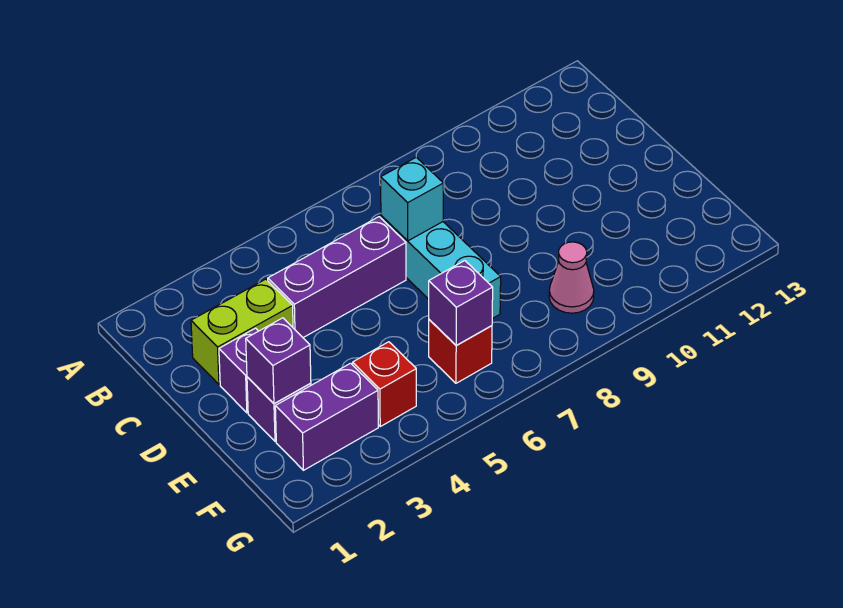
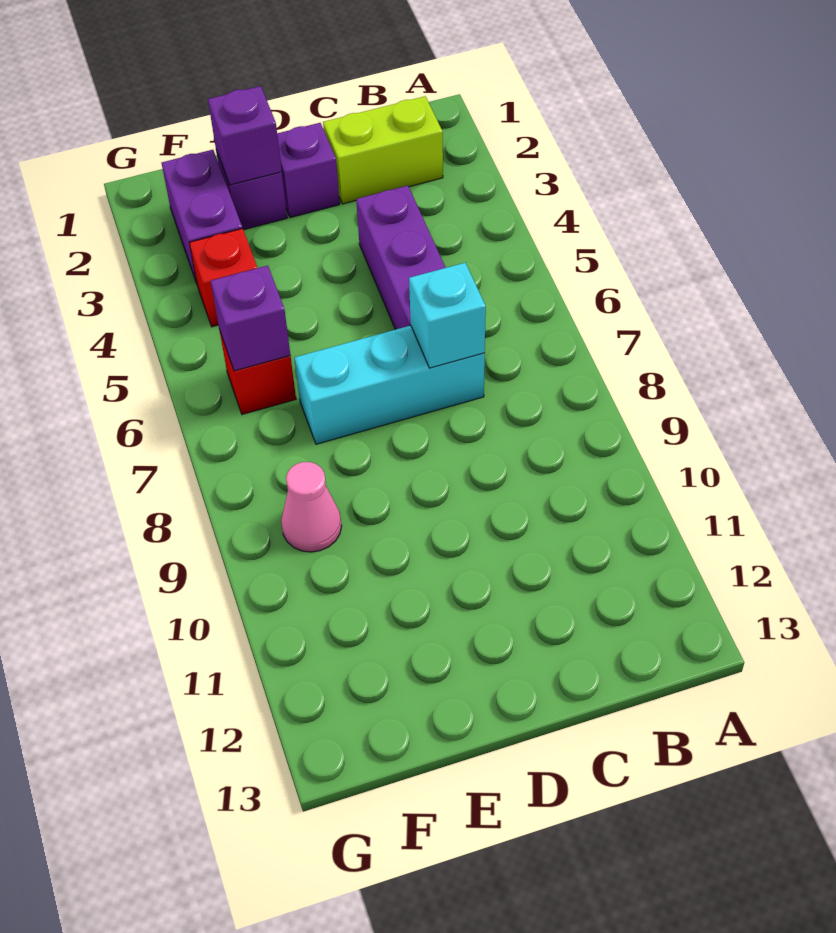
lime brick C2:C3 level 1 -> lime brick B2:C2 level 1

